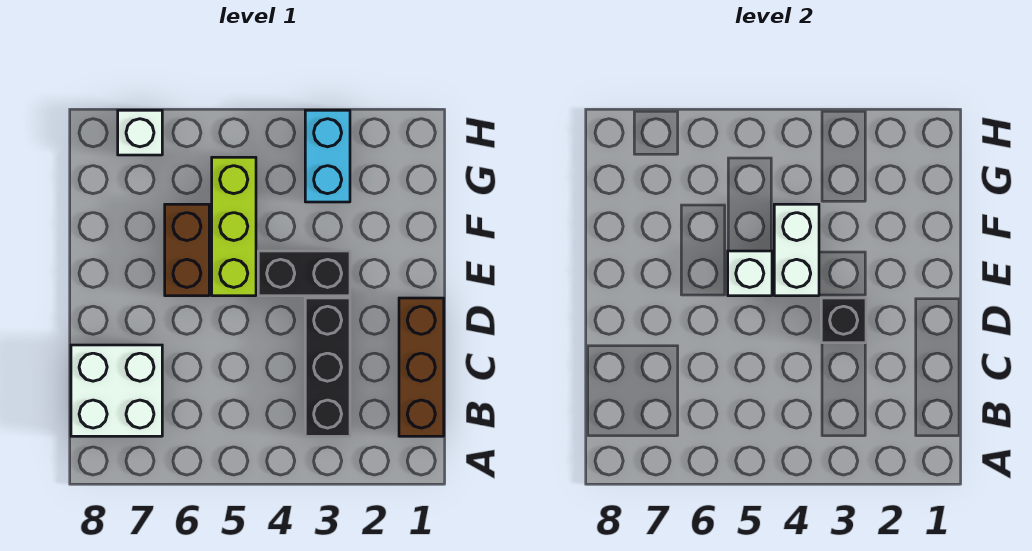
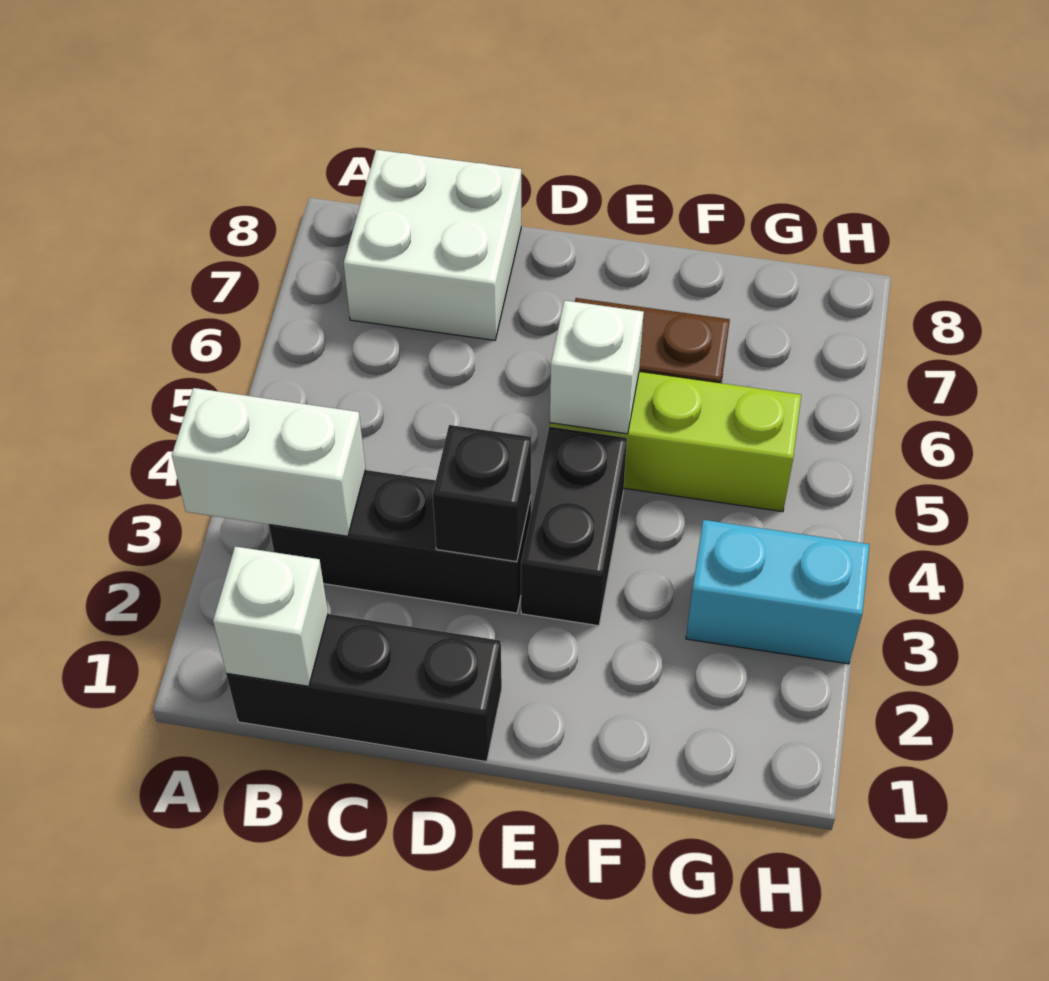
brown brick B1:D1 level 1 -> black brick B1:D1 level 1
white brick E4:F4 level 2 -> white brick A3:B3 level 2
white brick H7 level 1 -> white brick B1 level 2

